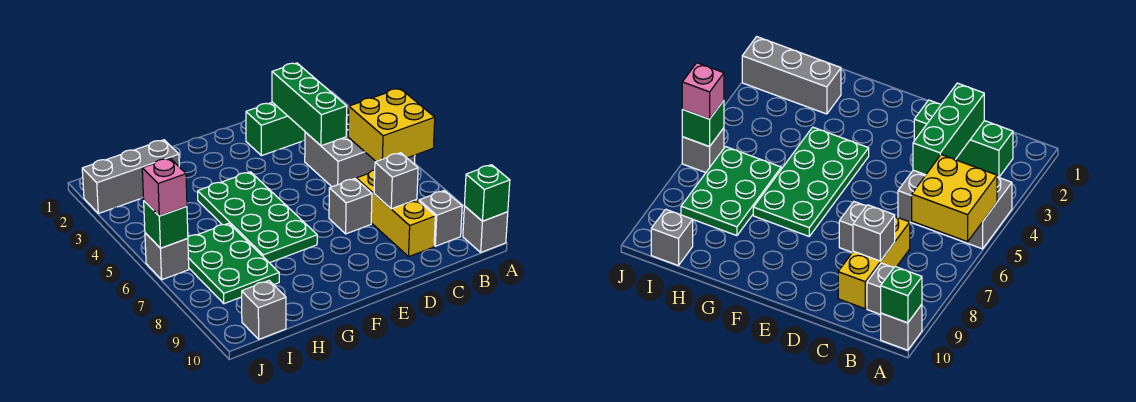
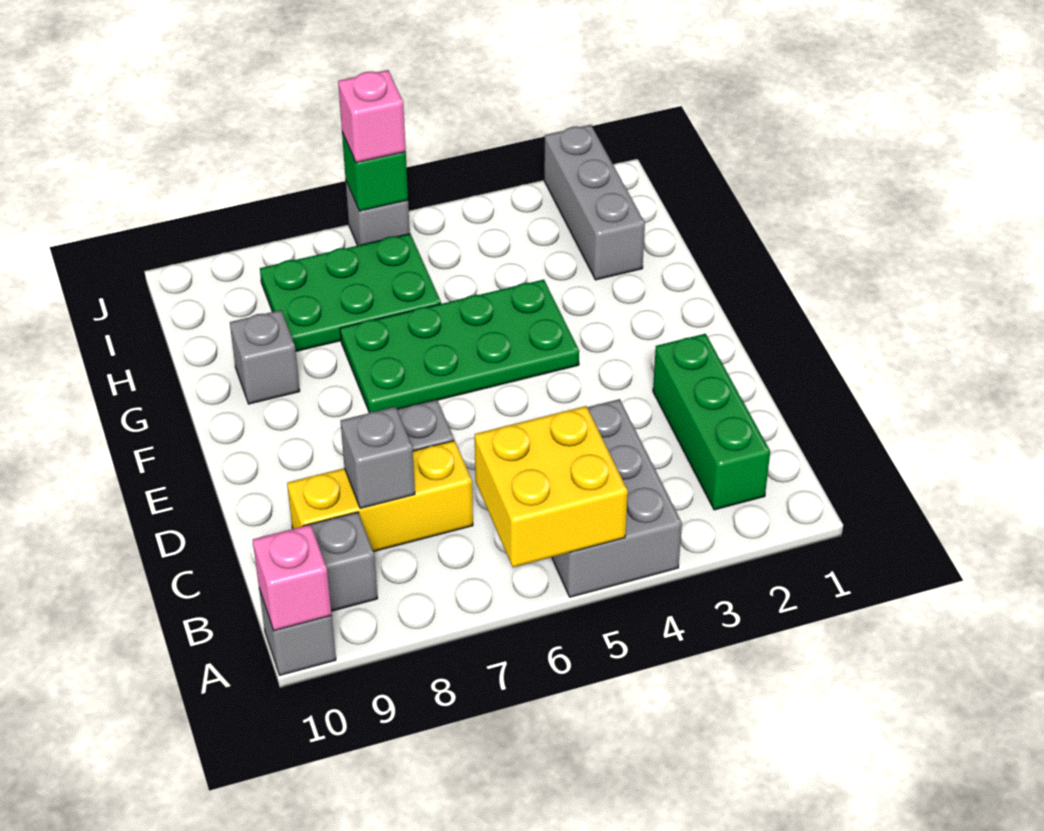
green brick A10 level 2 -> pink brick A10 level 2
green brick C2:C4 level 2 -> none
grey brick I10 level 1 -> grey brick G9 level 1

